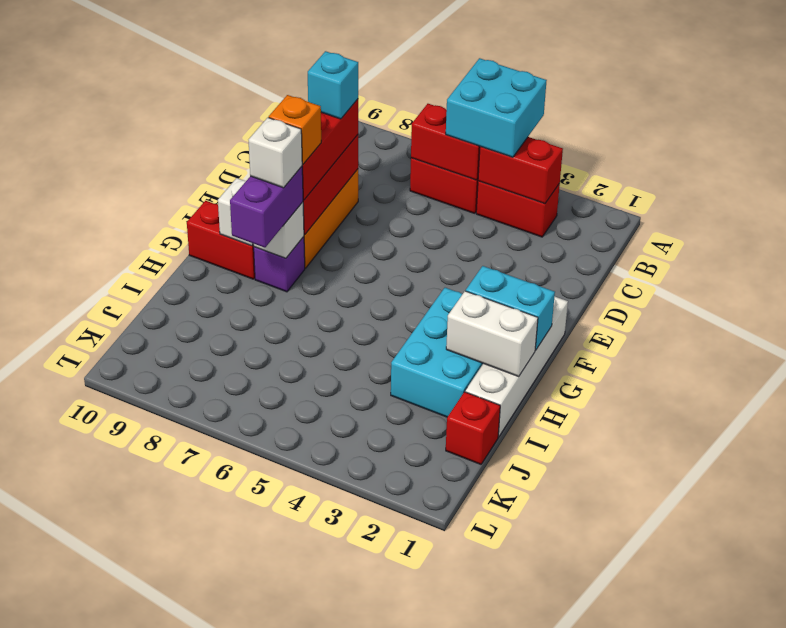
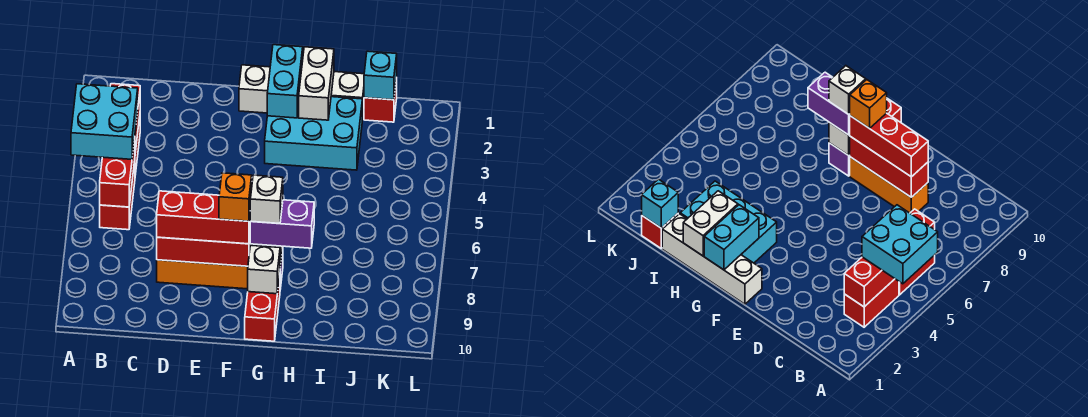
cyan brick D8 level 4 -> cyan brick J1 level 2

